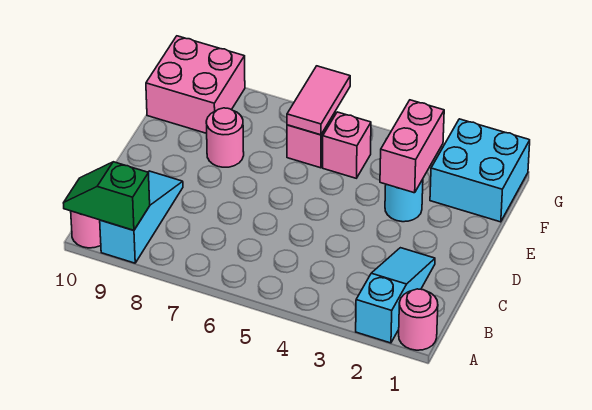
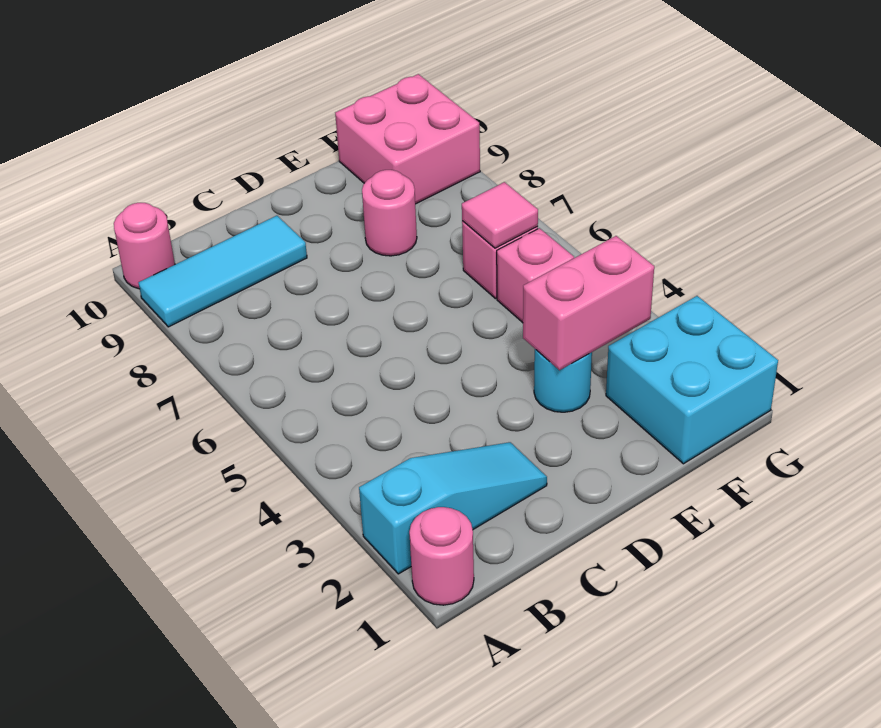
cyan slope A9:C9 level 1 top A -> cyan tile A9:C9 level 1
green slope A9:A10 level 2 top 9 -> none
pink tile F6:G6 level 2 -> pink tile F6 level 2

